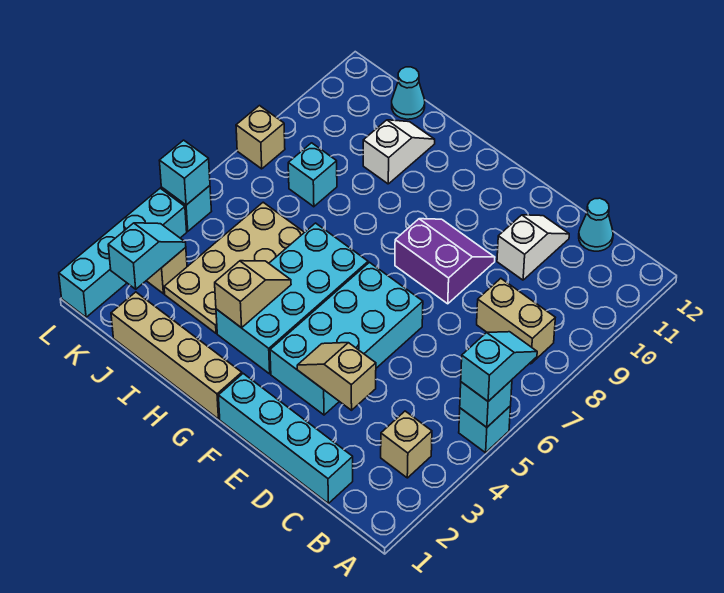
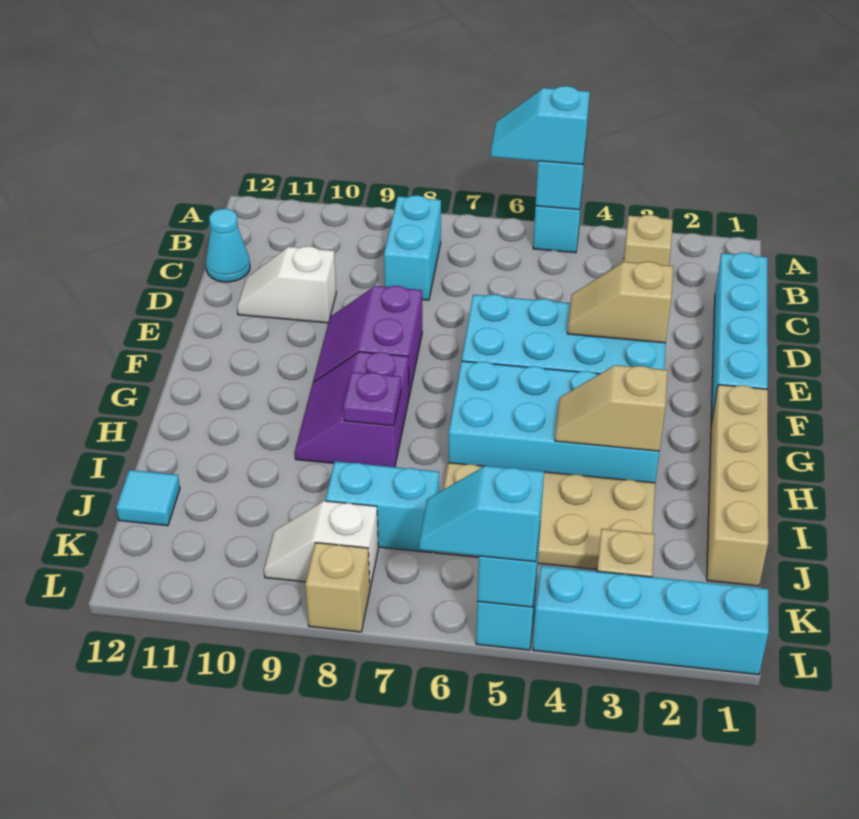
tan brick B8:C8 level 1 -> cyan brick B8:C8 level 1
tan slope D3:E3 level 2 top D -> tan slope E3:E4 level 2 top 3
none -> purple slope G8:H9 level 1 top 8
none -> purple plate H8 level 2
white slope I10:I11 level 1 top 10 -> white slope K8:K9 level 1 top 8
cyan brick J8 level 1 -> cyan brick J7:J8 level 1
cyan cone J12 level 1 -> cyan tile J12 level 1
cyan slope K2:K3 level 2 top 2 -> cyan slope L5:L6 level 3 top 5

